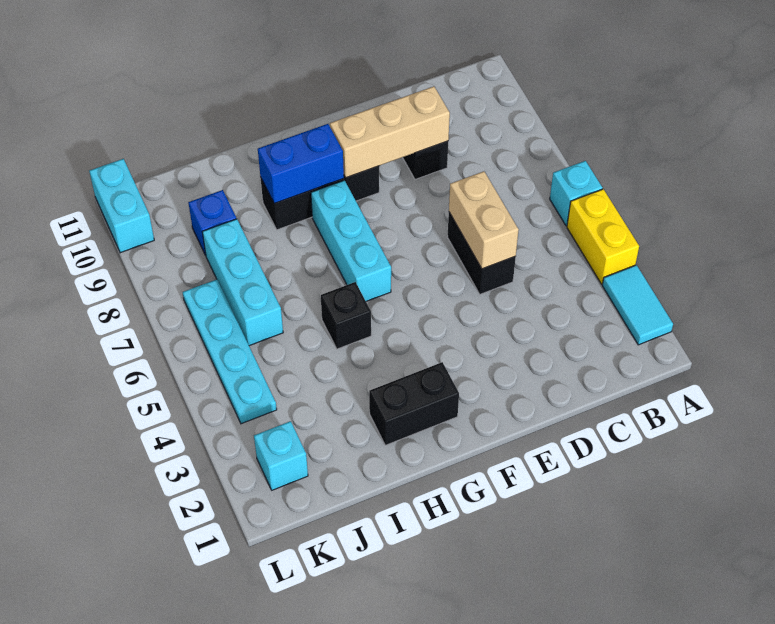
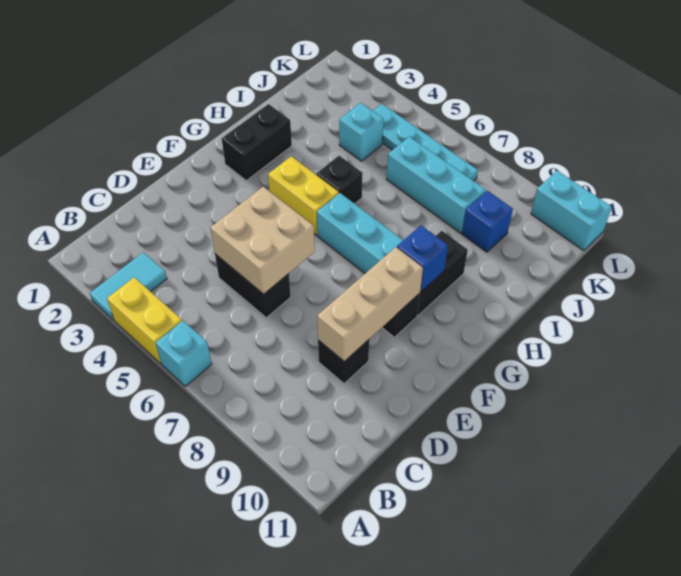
cyan tile A2:A3 level 1 -> cyan tile A3:B3 level 1
tan brick D5:D6 level 2 -> tan brick D5:E6 level 2
none -> yellow brick G4:G5 level 1
blue brick G9:H9 level 2 -> blue brick G9 level 2
cyan brick K2 level 1 -> cyan brick J4 level 1

